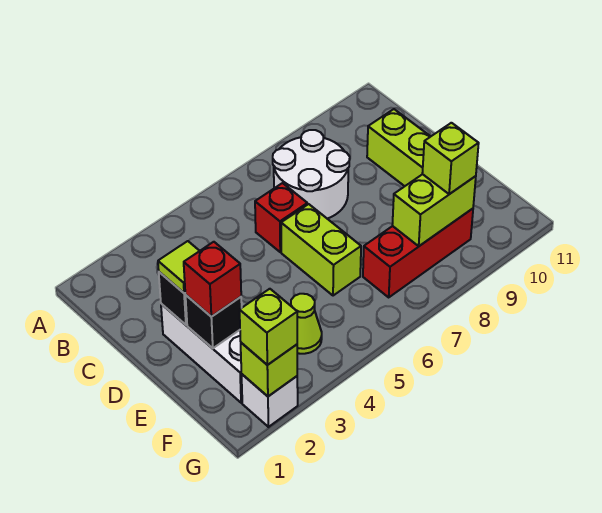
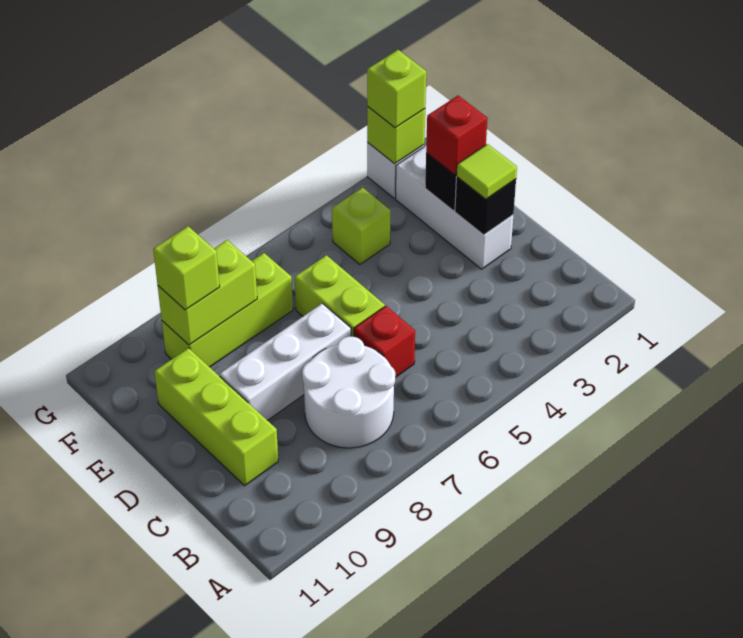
none -> white brick D7:D9 level 1
lime cone F4 level 1 -> lime brick F4 level 1
red brick F7:F9 level 1 -> lime brick F7:F9 level 1

